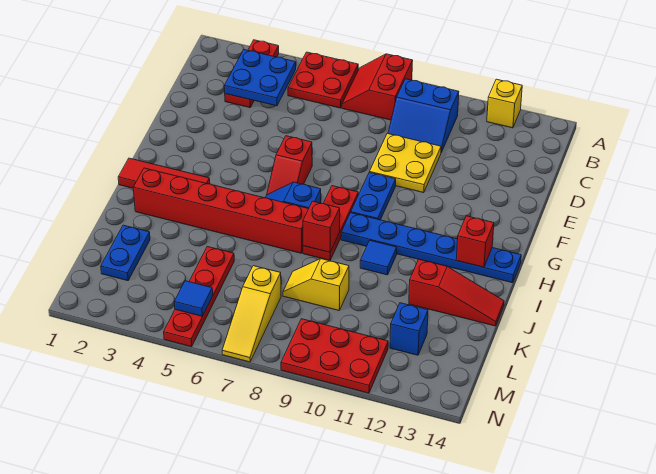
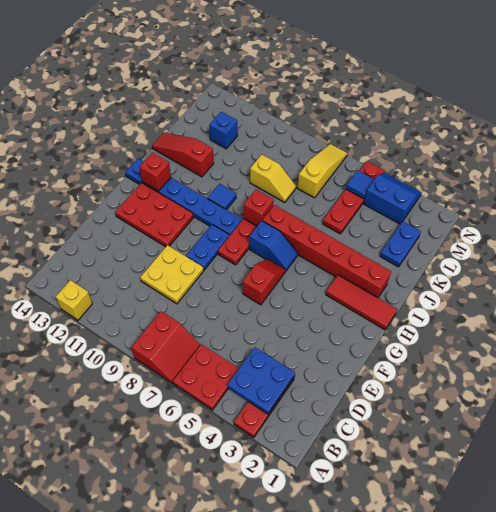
blue slope B9:C10 level 1 top B -> blue slope M3:N4 level 1 top M
red plate M9:N11 level 1 -> red plate F11:G13 level 1

